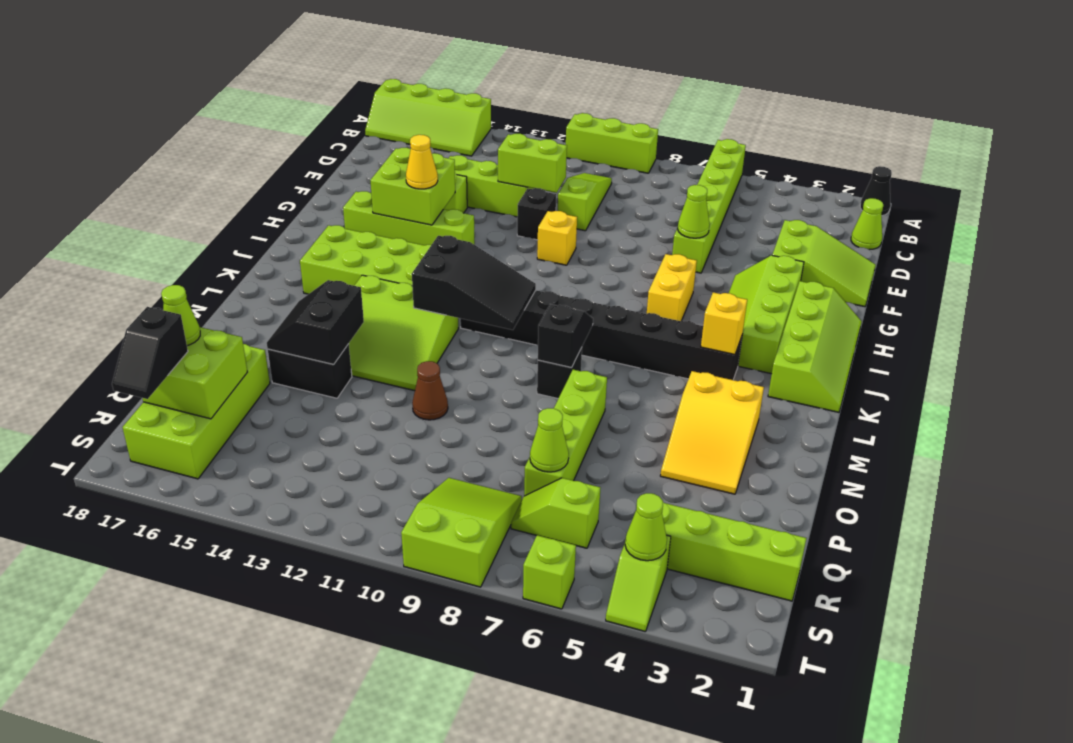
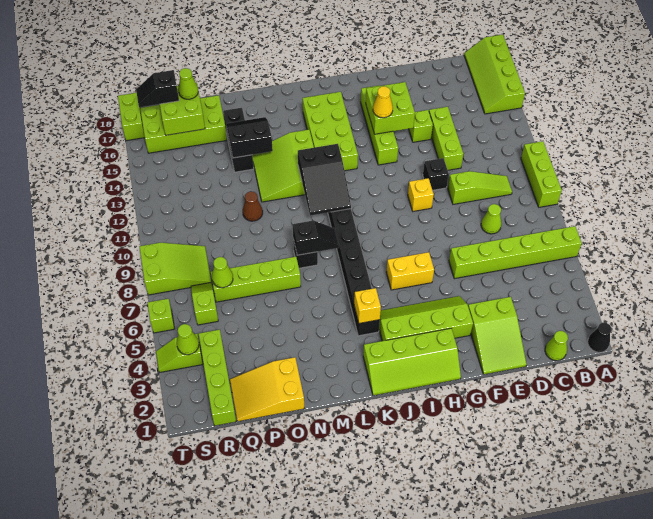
lime brick E11:E12 level 2 -> lime brick T17:T18 level 1
lime cone F6 level 2 -> lime cone D8 level 1
yellow slope M3:O4 level 1 top M -> yellow slope O1:Q2 level 1 top O
black brick O14:O15 level 1 -> black brick O14:O16 level 1

